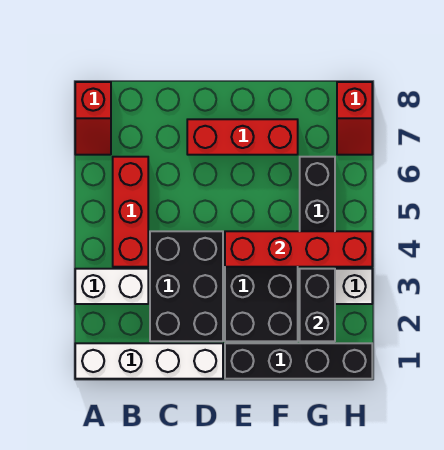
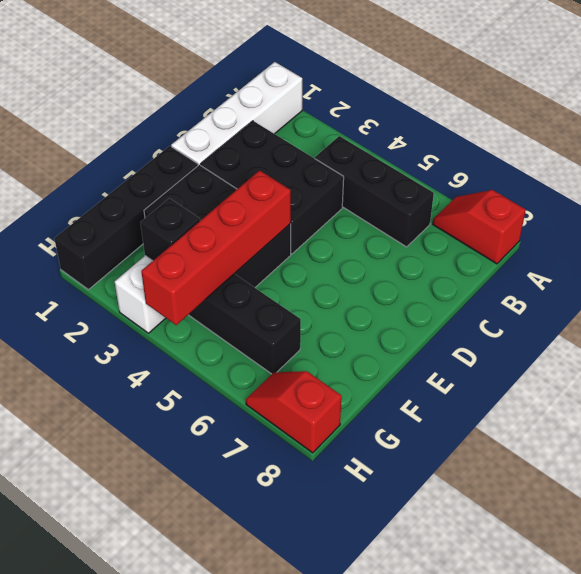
white brick A3:B3 level 1 -> none
red brick B4:B6 level 1 -> black brick B4:B6 level 1
red brick D7:F7 level 1 -> none
black brick G2:G3 level 2 -> black brick G3 level 2

